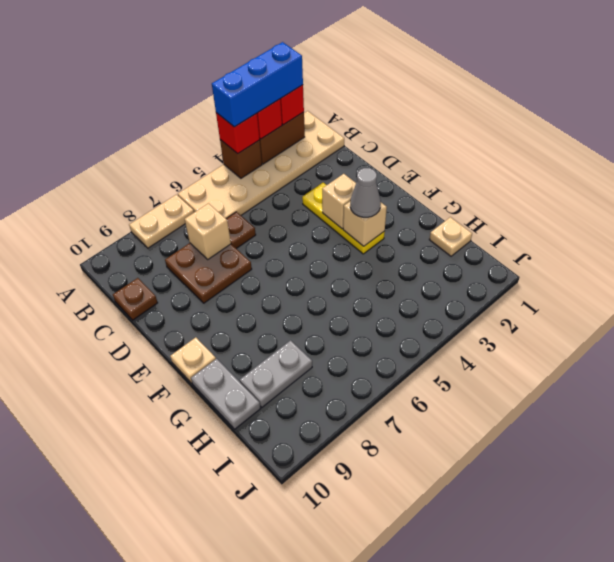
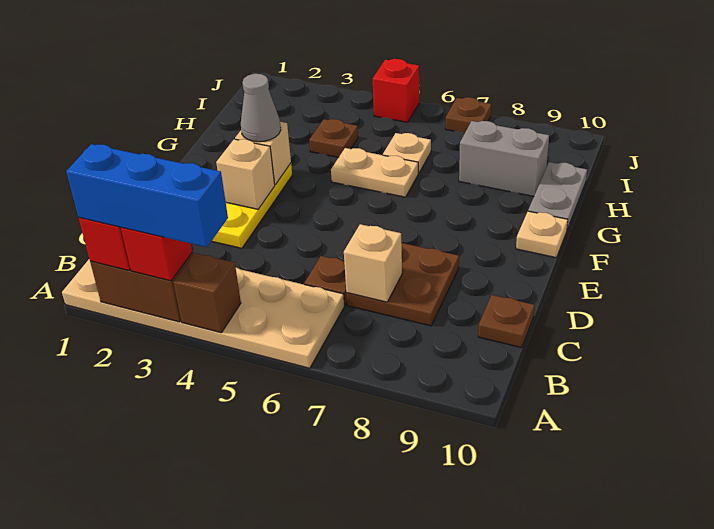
red brick A4 level 3 -> red brick J5 level 1
tan plate A7:A8 level 1 -> tan plate G5:G6 level 1
tan plate H1 level 1 -> tan plate H6 level 1
none -> brown plate H4 level 1
grey plate H8:H9 level 1 -> grey brick H8:H9 level 1
none -> brown plate J7 level 1

